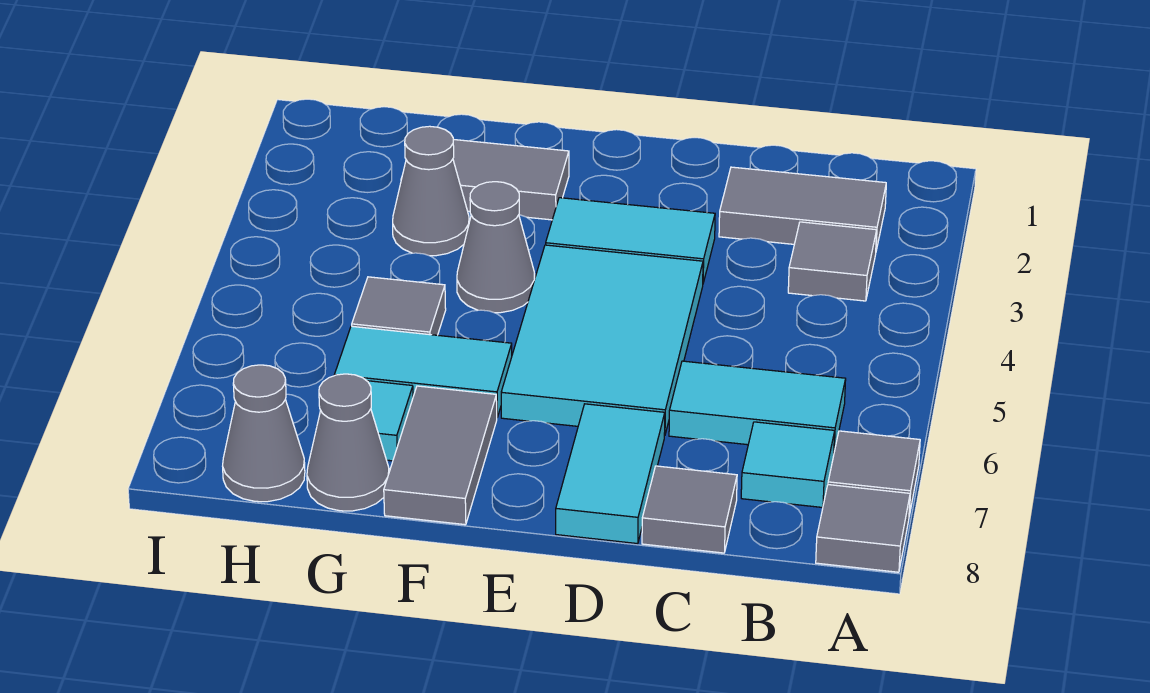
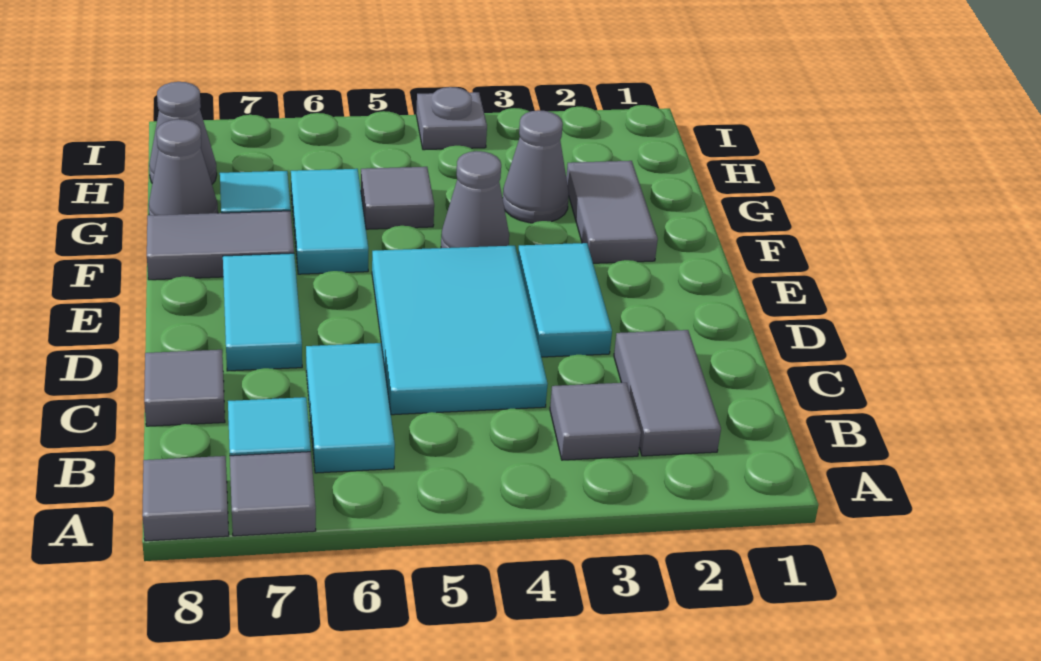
cyan tile D4:E6 level 1 -> cyan tile C4:E5 level 1
cyan tile D7:D8 level 1 -> cyan tile D7:E7 level 1
none -> grey plate I4 level 1

